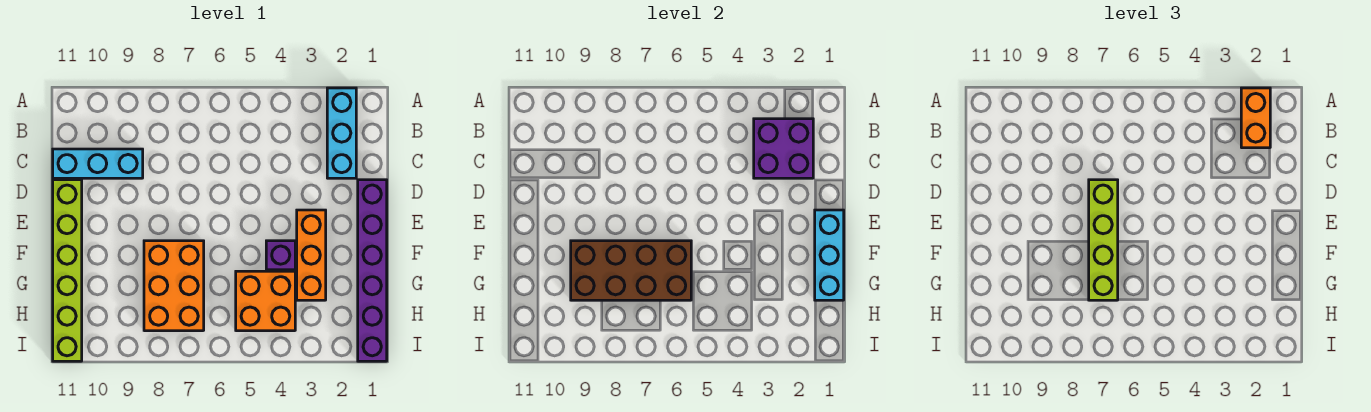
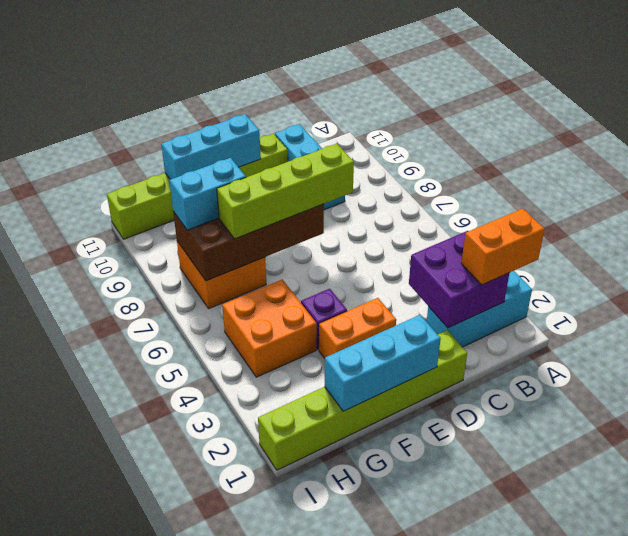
purple brick D1:I1 level 1 -> lime brick D1:I1 level 1
orange brick E3:G3 level 1 -> orange brick E3:F3 level 1
none -> cyan brick E11:G11 level 2
brown brick F6:G9 level 2 -> brown brick E7:H8 level 2
orange brick F7:H8 level 1 -> orange brick G7:H8 level 1
none -> cyan brick G8:H8 level 3

